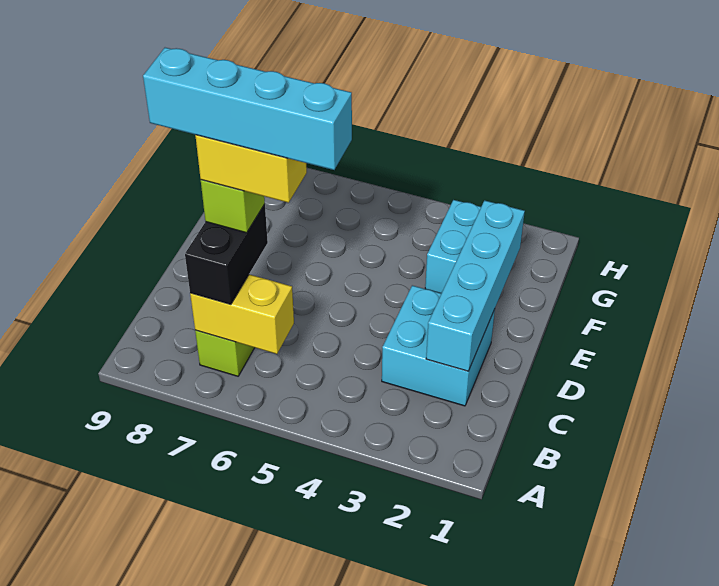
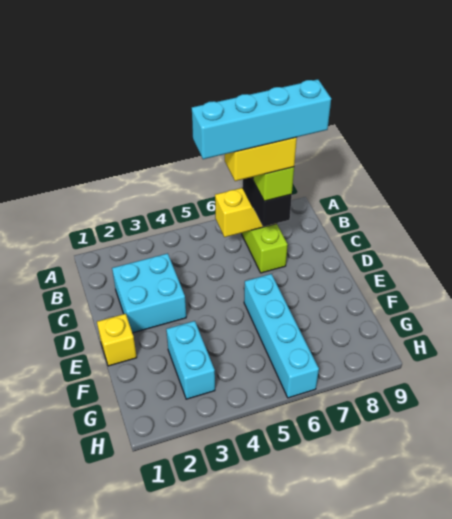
cyan brick C2:F2 level 2 -> cyan brick E6:H6 level 1
none -> yellow brick E1 level 1

